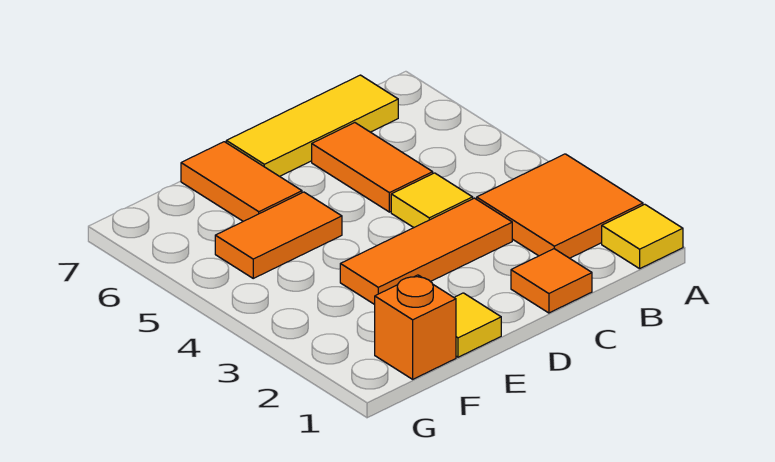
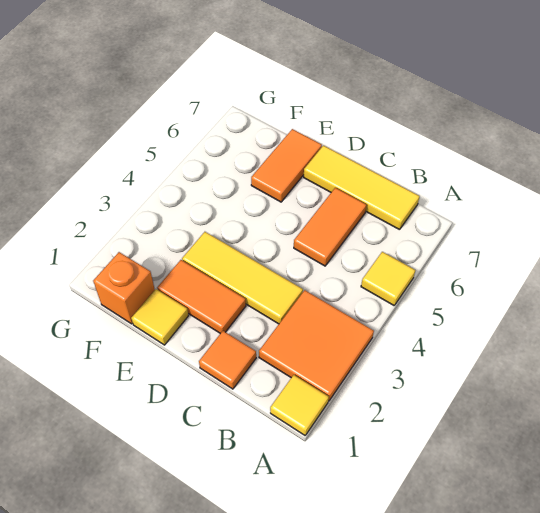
orange tile C3:E3 level 1 -> yellow tile C3:E3 level 1
yellow tile C4 level 1 -> yellow tile A5 level 1
orange tile E5:F5 level 1 -> orange tile D2:E2 level 1

